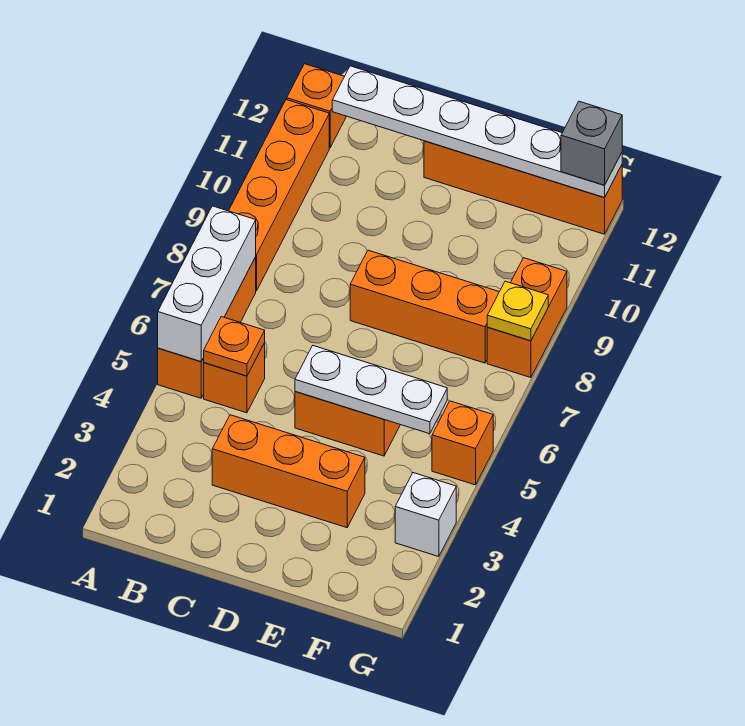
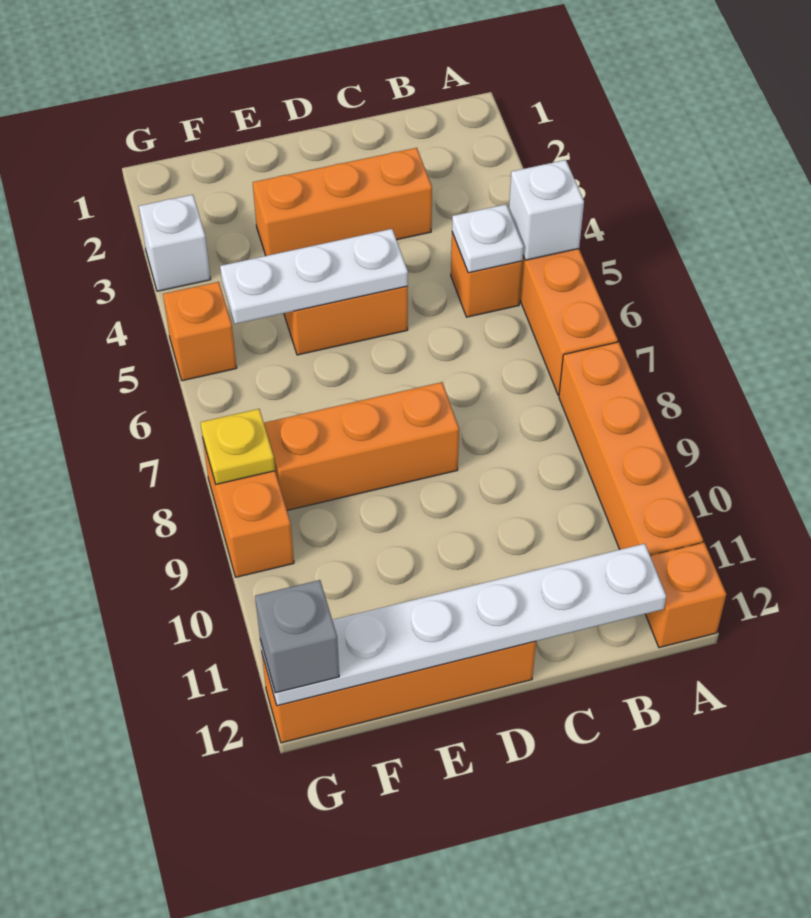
white brick A5:A7 level 2 -> white brick A5 level 2
orange plate B5 level 2 -> white plate B5 level 2

